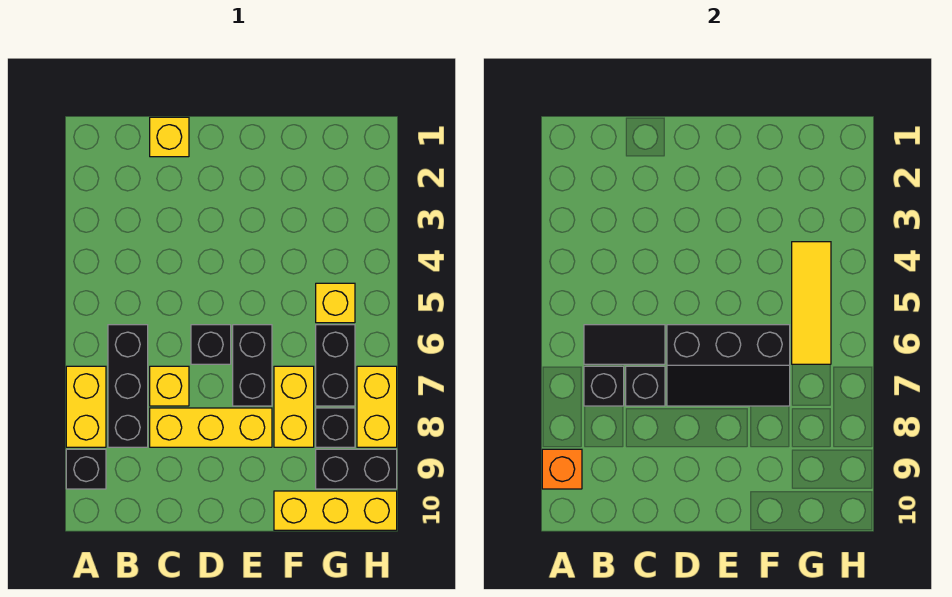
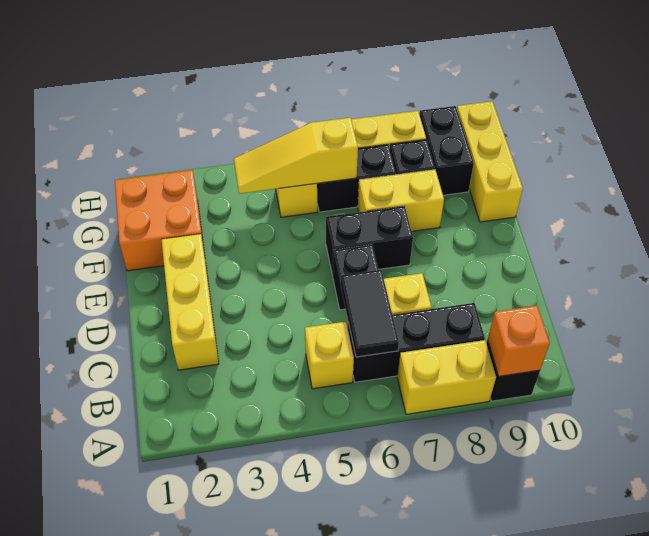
black brick B7 level 2 -> none
yellow brick C1 level 1 -> yellow brick B5 level 1
black brick C7 level 2 -> none
yellow brick C8:E8 level 1 -> yellow brick C2:E2 level 1
black slope D6:F7 level 2 top 6 -> none
none -> orange brick F1:G2 level 1
yellow tile G4:G6 level 2 -> yellow slope G4:G6 level 2 top 6

